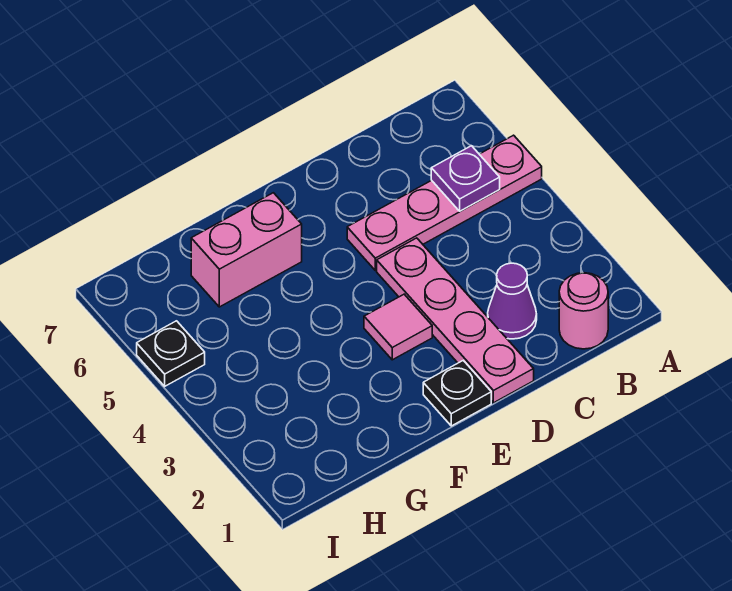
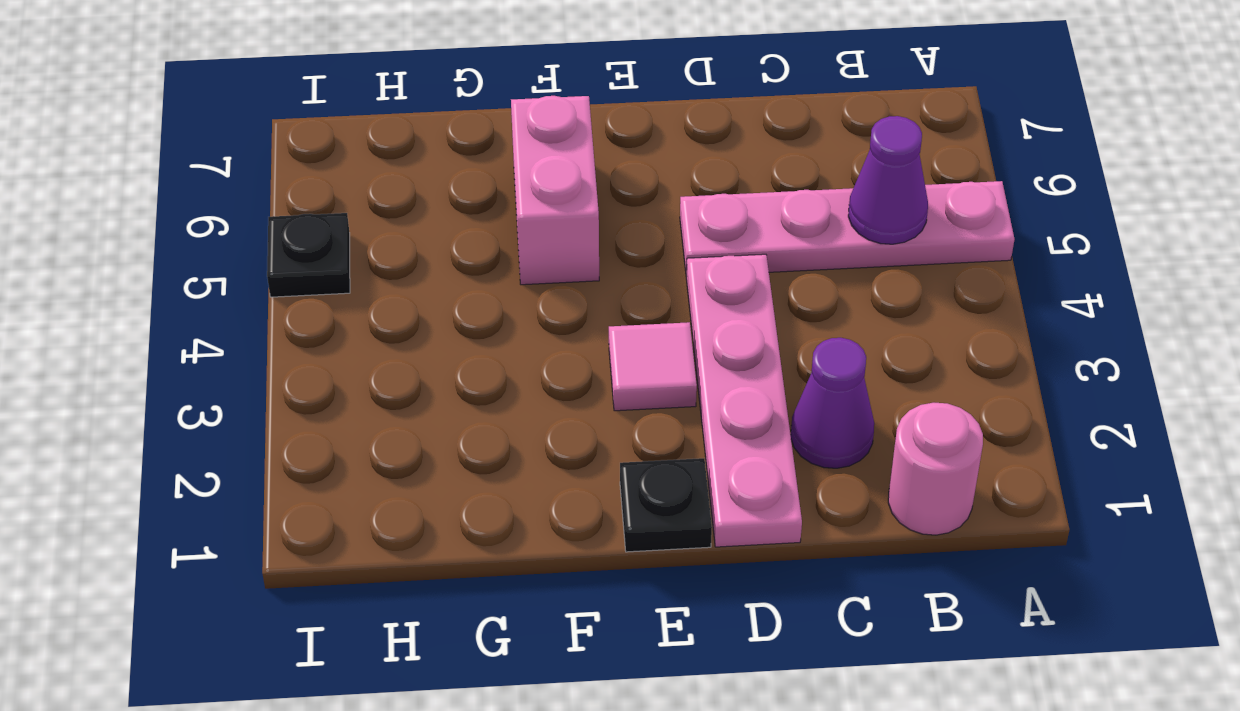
purple plate B5 level 2 -> purple cone B5 level 2
pink brick F6:G6 level 1 -> pink brick F5:F6 level 1

